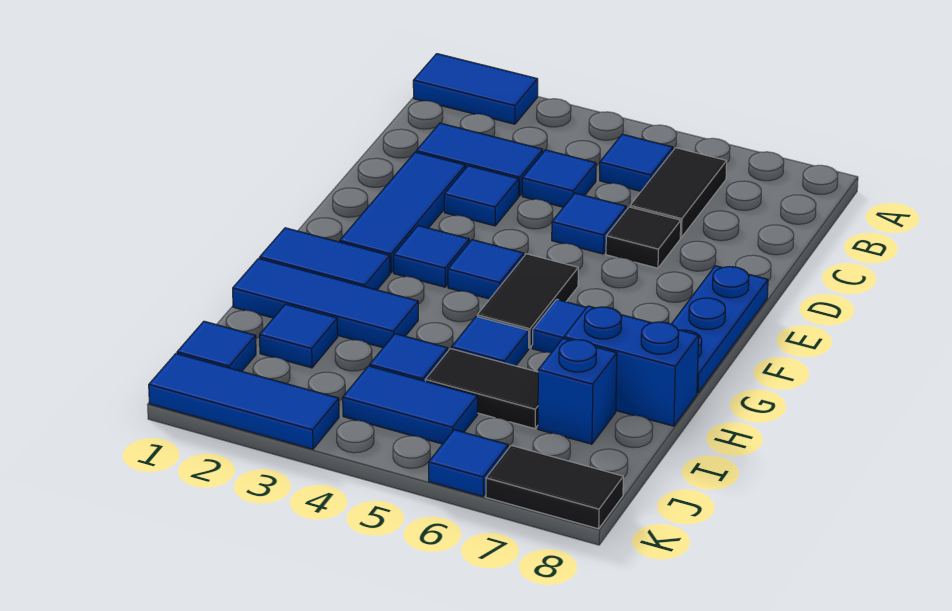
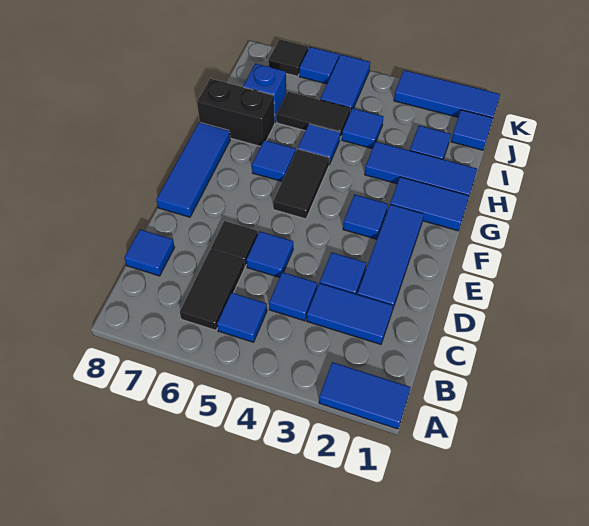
blue plate E8:G8 level 1 -> blue tile E8:G8 level 1
blue tile F4 level 1 -> blue tile C8 level 1
blue brick H7:H8 level 1 -> black brick H7:H8 level 1
blue tile J4:J5 level 1 -> blue tile J5:K5 level 1
black tile K7:K8 level 1 -> black tile K7 level 1

